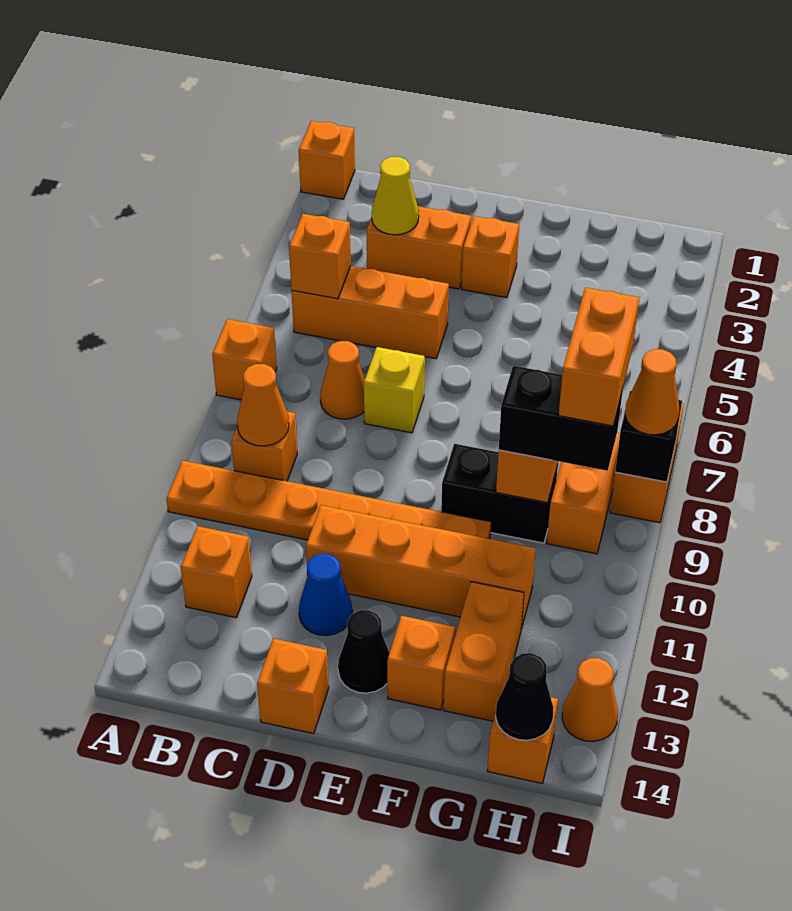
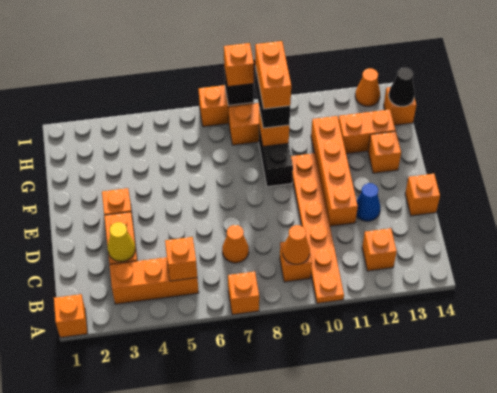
orange brick B5:D5 level 1 -> orange brick B3:B5 level 1
yellow brick D7 level 1 -> none
black cone E13 level 1 -> none
orange brick H8:H9 level 4 -> orange brick G9:H9 level 4
orange cone I8 level 3 -> orange brick I8 level 3

